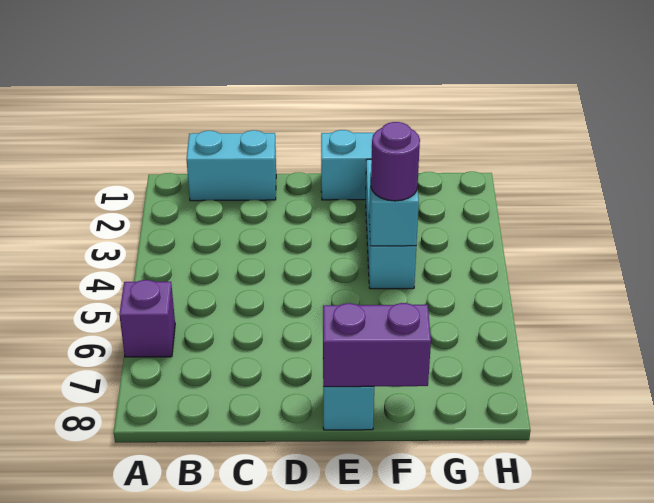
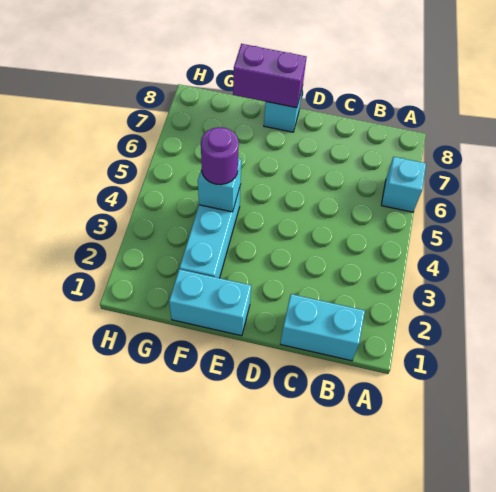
purple brick A6 level 1 -> cyan brick A6 level 1

